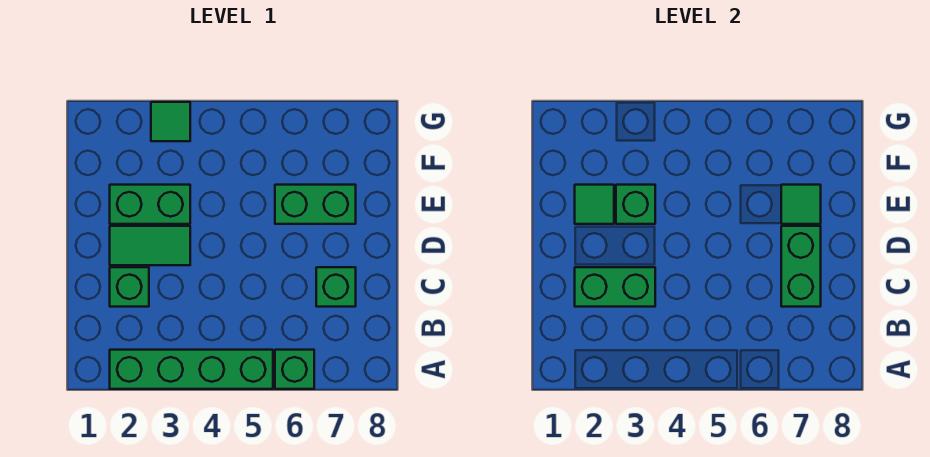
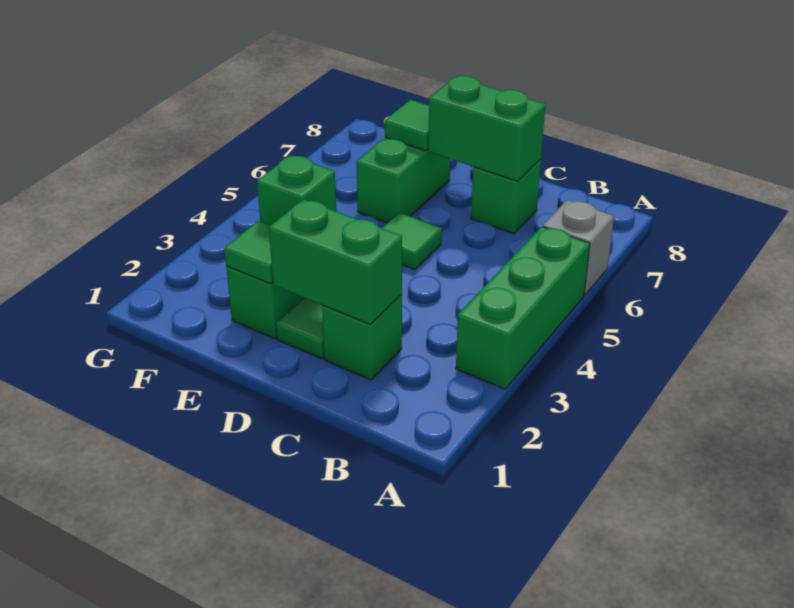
green brick A2:A5 level 1 -> green brick A3:A5 level 1
green brick A6 level 1 -> grey brick A6 level 1
green brick C2:C3 level 2 -> green brick C2:D2 level 2
green tile G3 level 1 -> green tile D5 level 1

